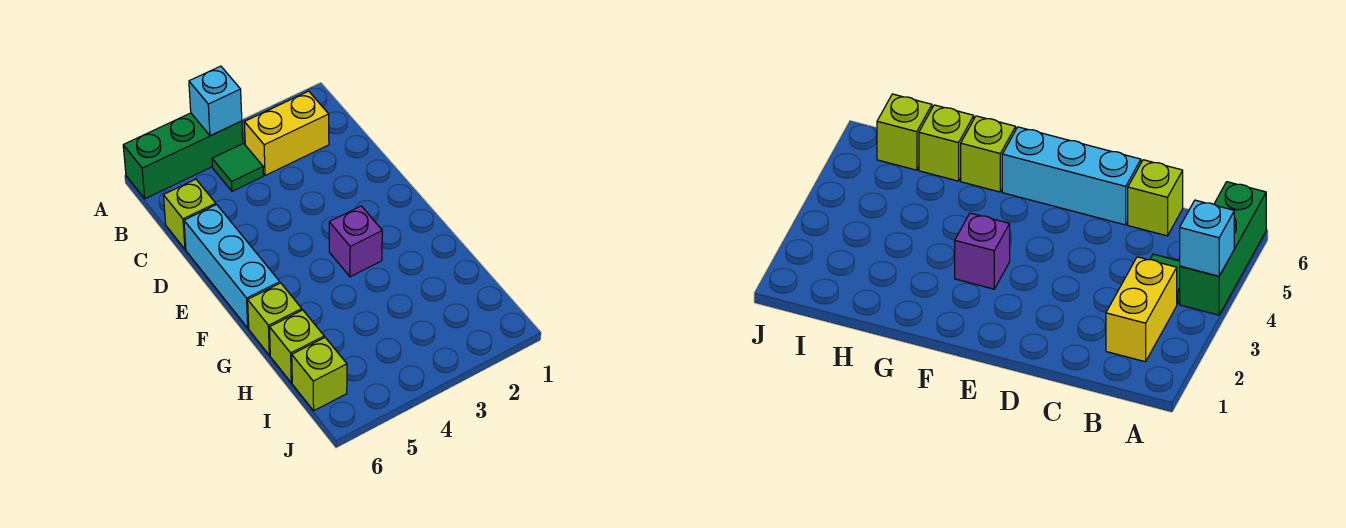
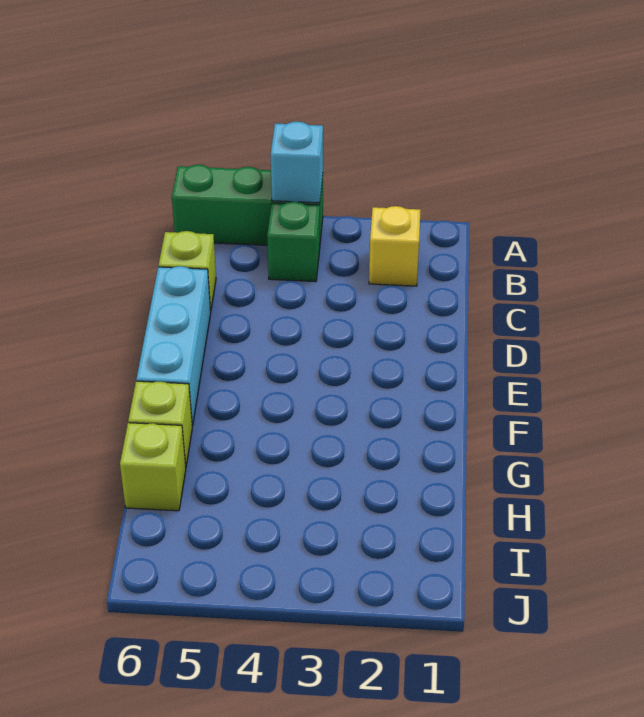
yellow brick B2:B3 level 1 -> yellow brick B2 level 1
green tile B4 level 1 -> green brick B4 level 1
purple brick F3 level 1 -> none
lime brick I6 level 1 -> none

